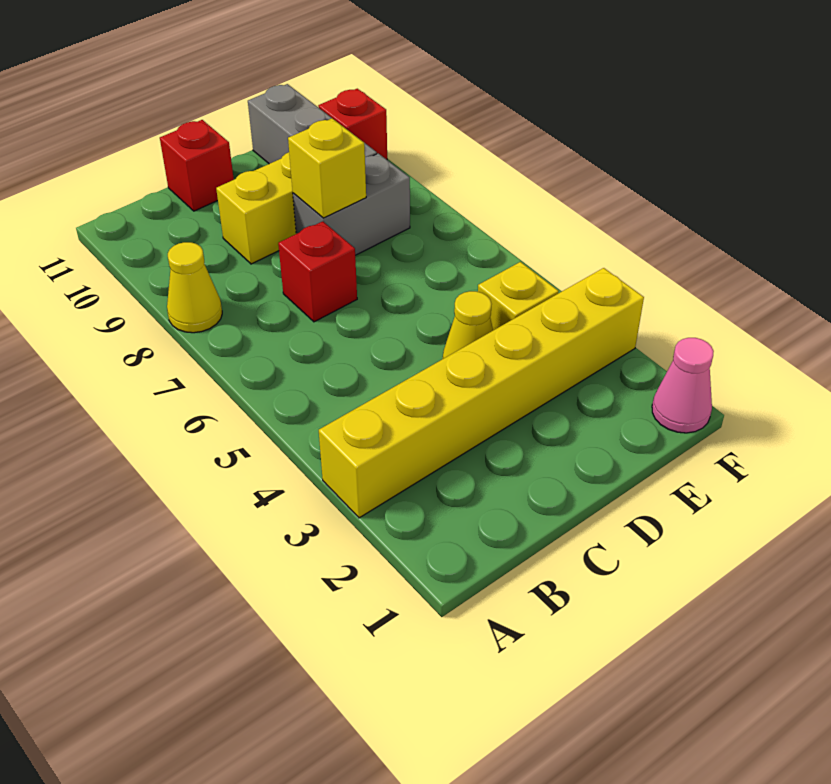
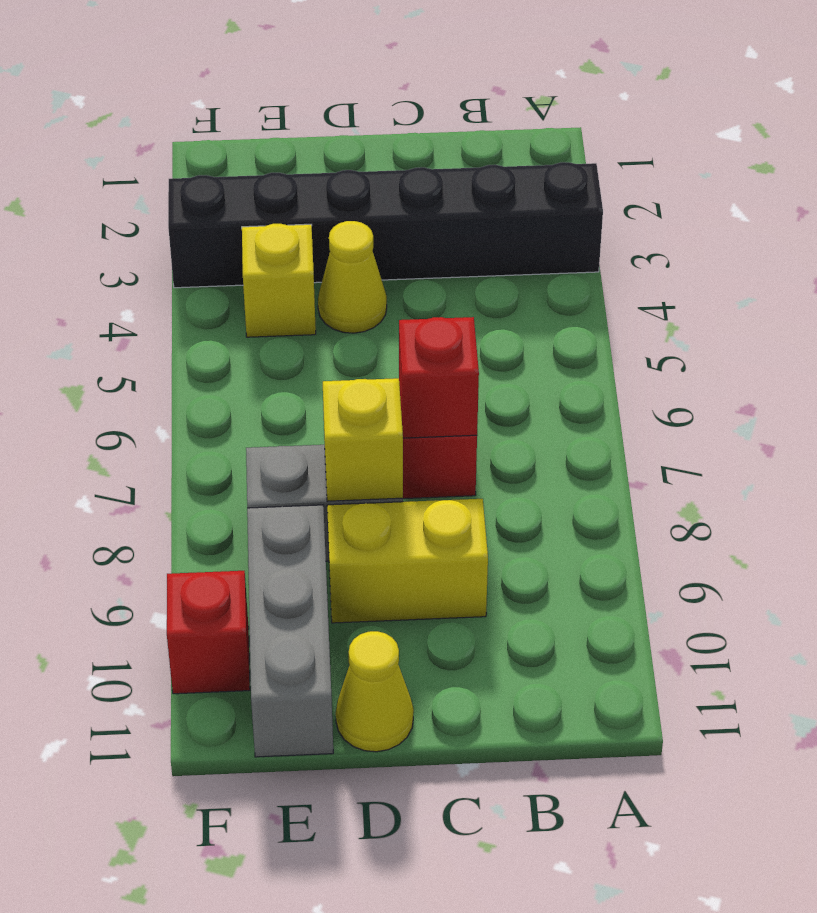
yellow brick A3:F3 level 1 -> black brick A3:F3 level 1
yellow cone A8 level 1 -> yellow cone D11 level 1
red brick C11 level 1 -> red brick C7 level 2
pink cone F1 level 1 -> none

